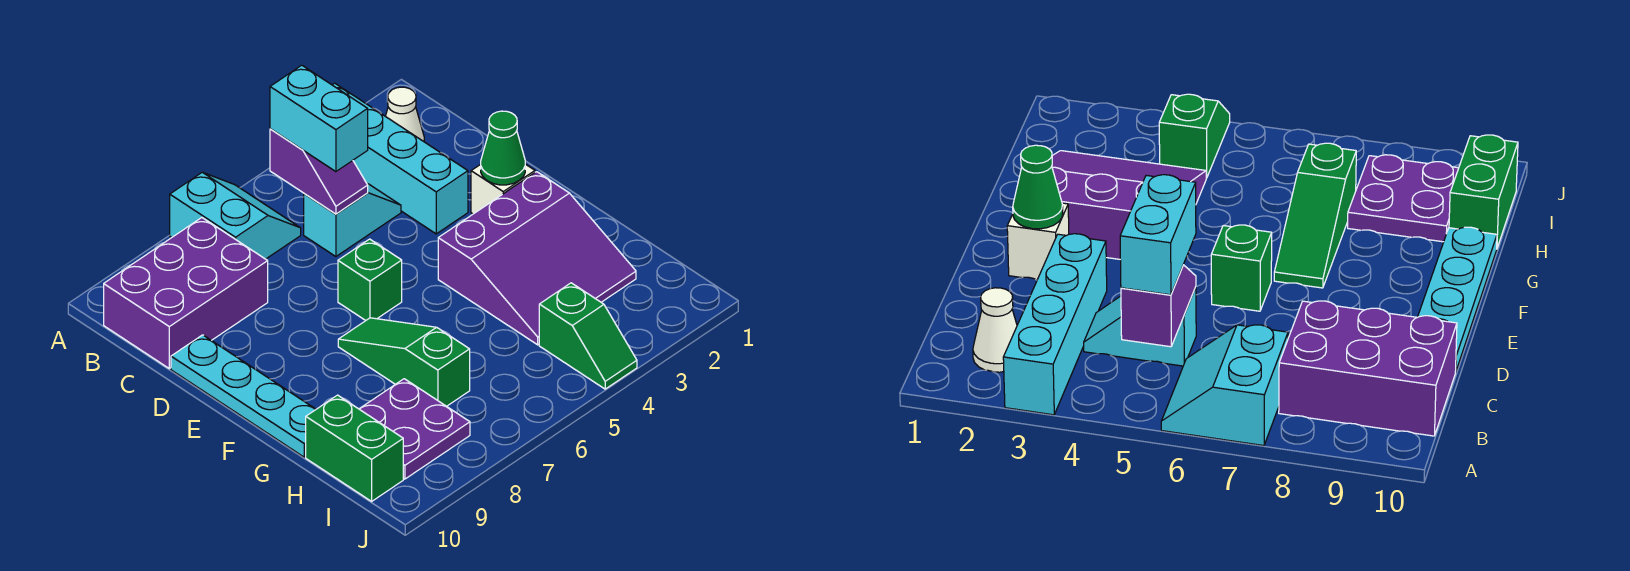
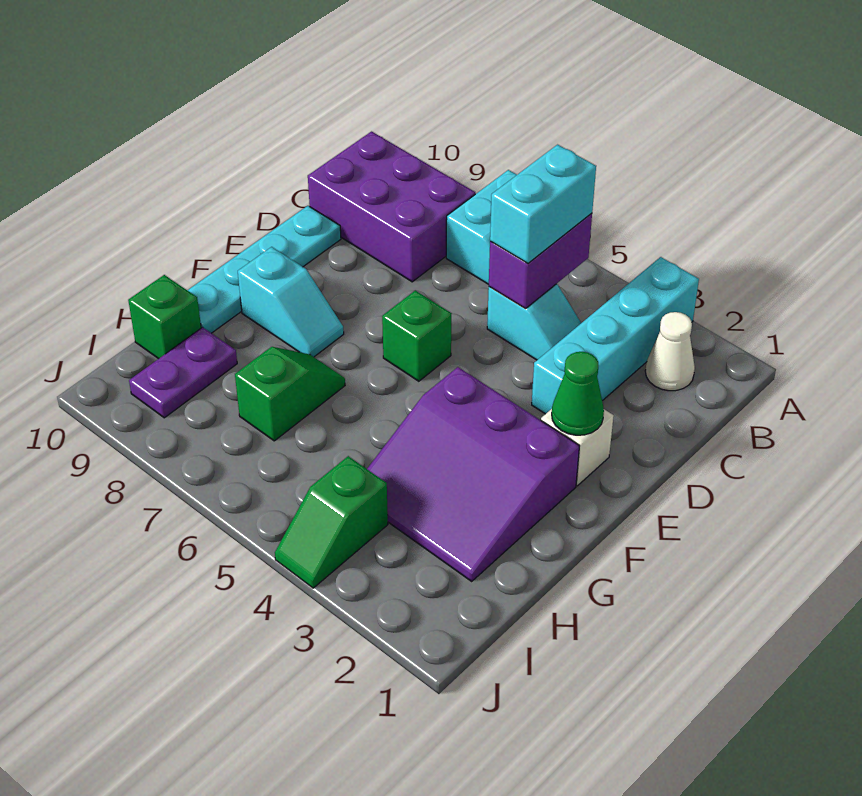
purple slope B5:C5 level 2 top B -> purple brick B5:C5 level 2
green slope F7:H7 level 1 top H -> green slope G7:H7 level 1 top H
none -> cyan slope F8:F9 level 1 top 9
purple plate H8:I9 level 1 -> purple plate H9:I9 level 1
green brick H10:I10 level 1 -> green brick H10 level 1

